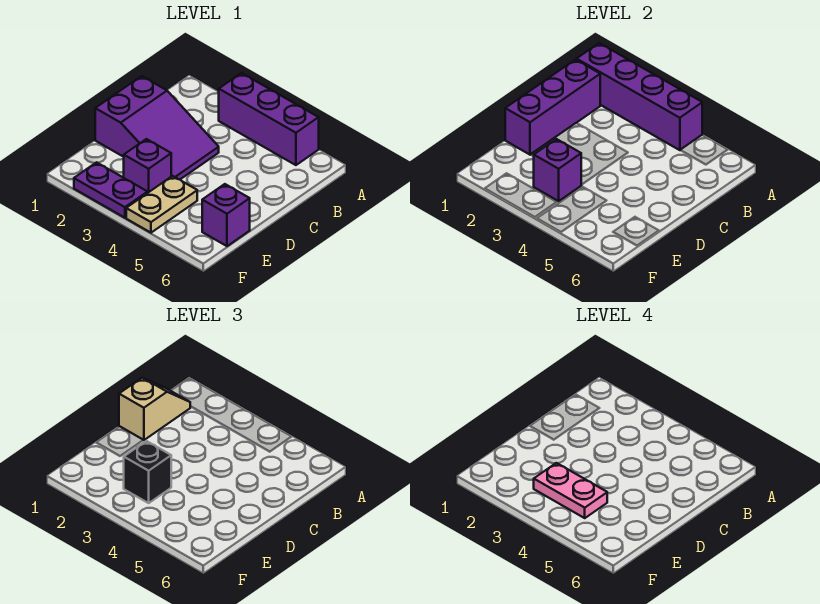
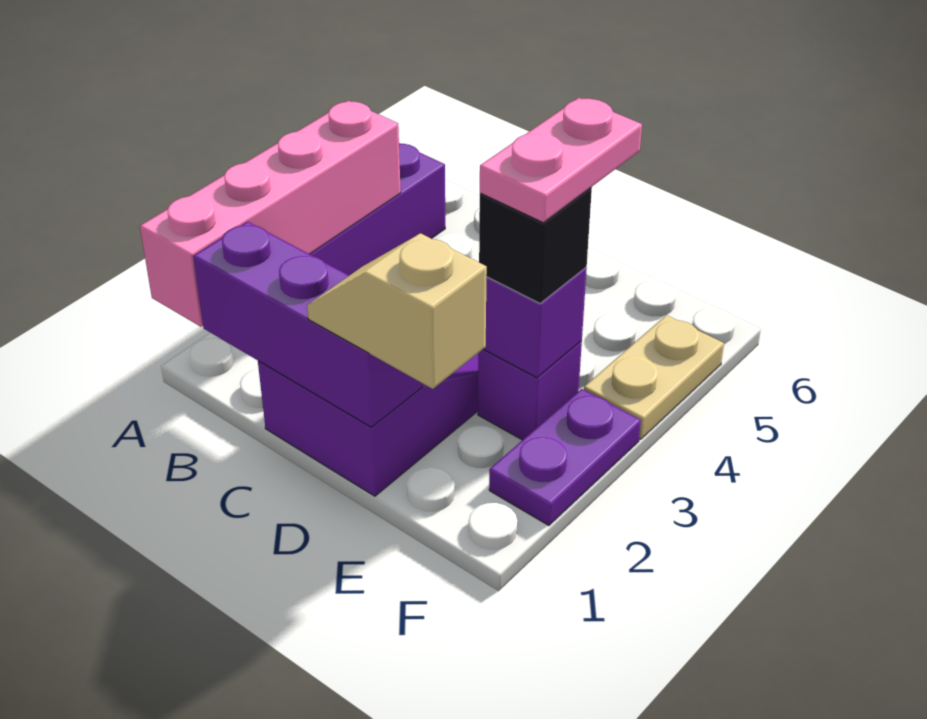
purple brick A1:A4 level 2 -> pink brick A1:A4 level 2
tan slope B1:C1 level 3 top C -> tan slope D1:E1 level 3 top E
tan plate E4:F4 level 1 -> tan plate F4:F5 level 1
purple brick E6 level 1 -> none

